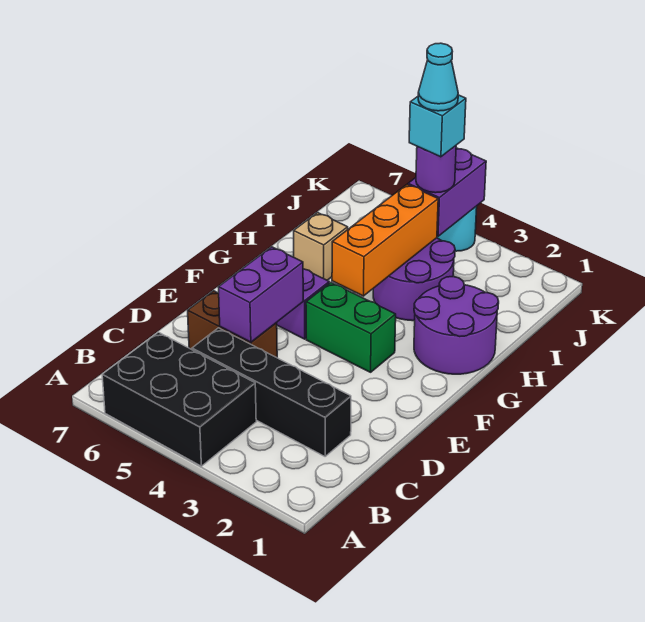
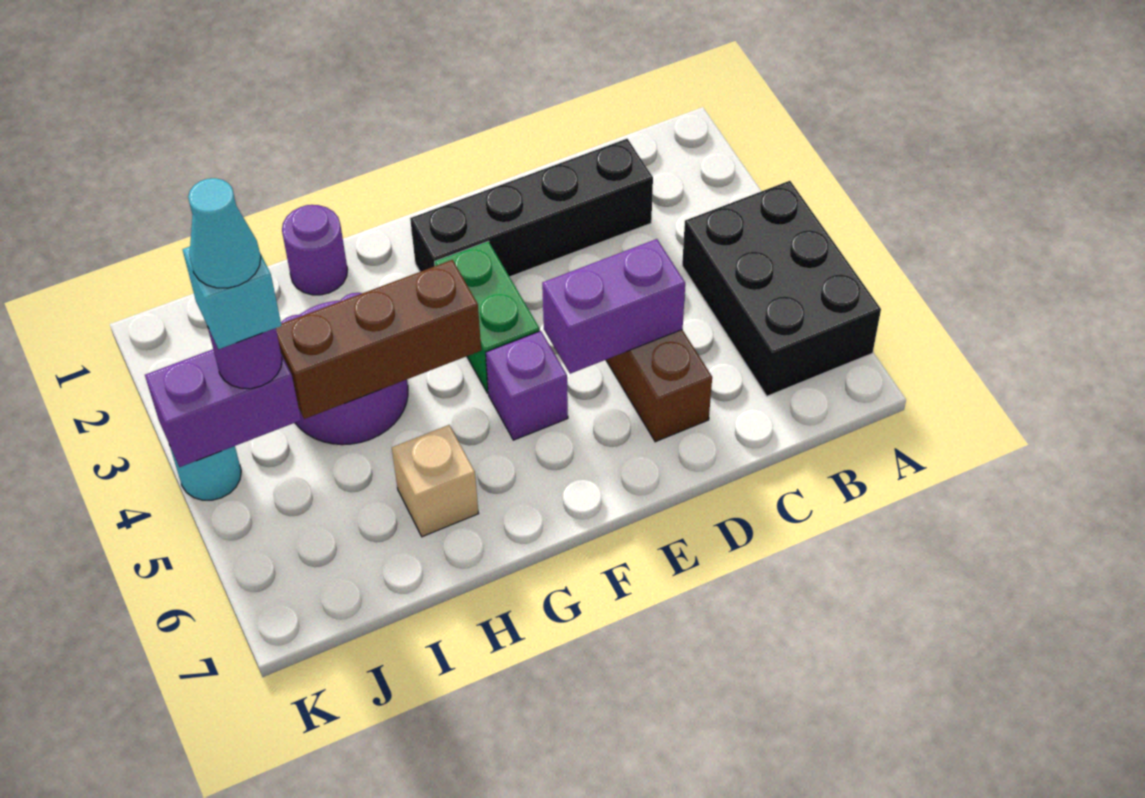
black brick C2:C5 level 1 -> black brick C2:F2 level 1
purple round brick G1:H2 level 1 -> purple round brick H1 level 1
orange brick G4:I4 level 2 -> brown brick G4:I4 level 2

